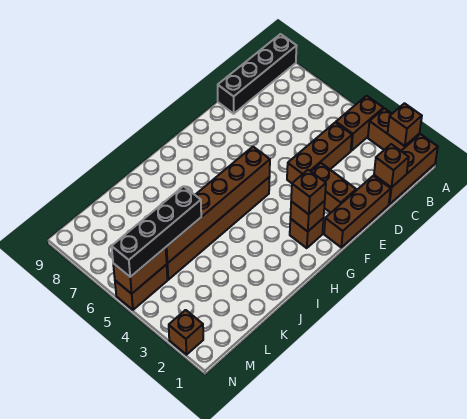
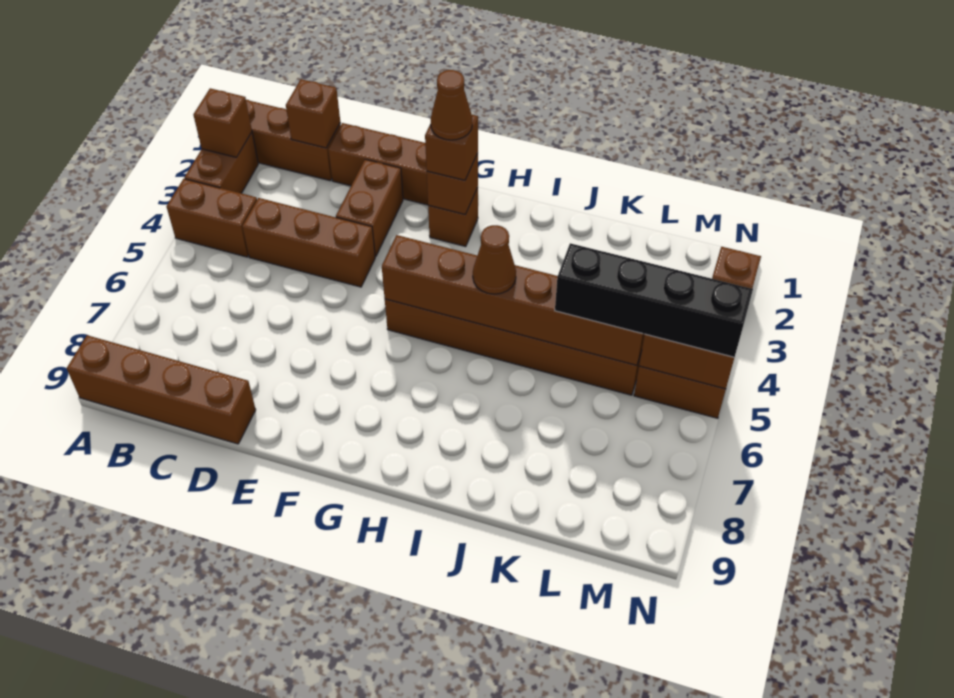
black brick A9:D9 level 1 -> brown brick A9:D9 level 1
none -> brown cone G2 level 4
none -> brown cone I5 level 3

